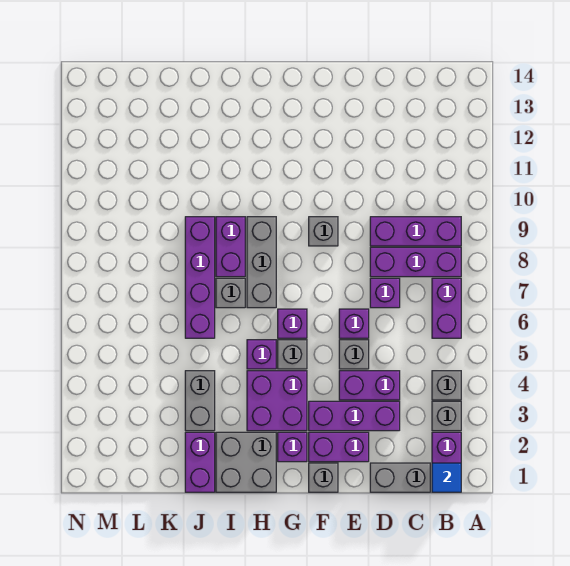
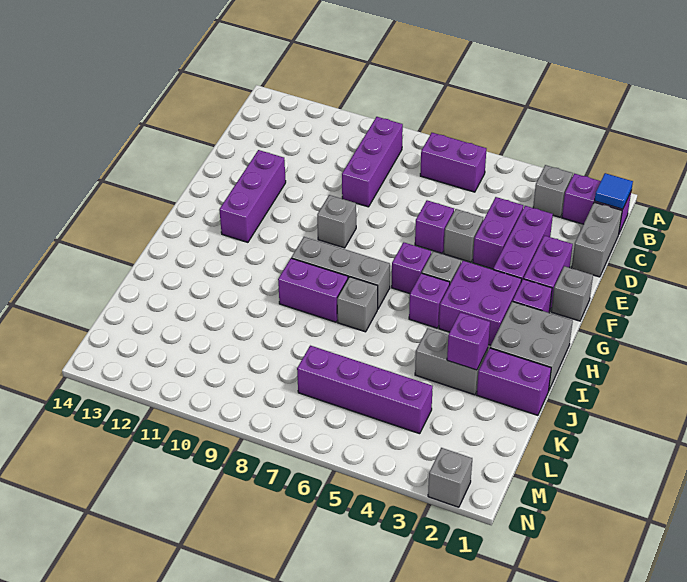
grey brick B4 level 1 -> grey brick N2 level 1
purple brick B8:D8 level 1 -> purple brick E12:G12 level 1
purple brick D7 level 1 -> purple brick J3 level 2
purple brick J6:J9 level 1 -> purple brick L4:L7 level 1

